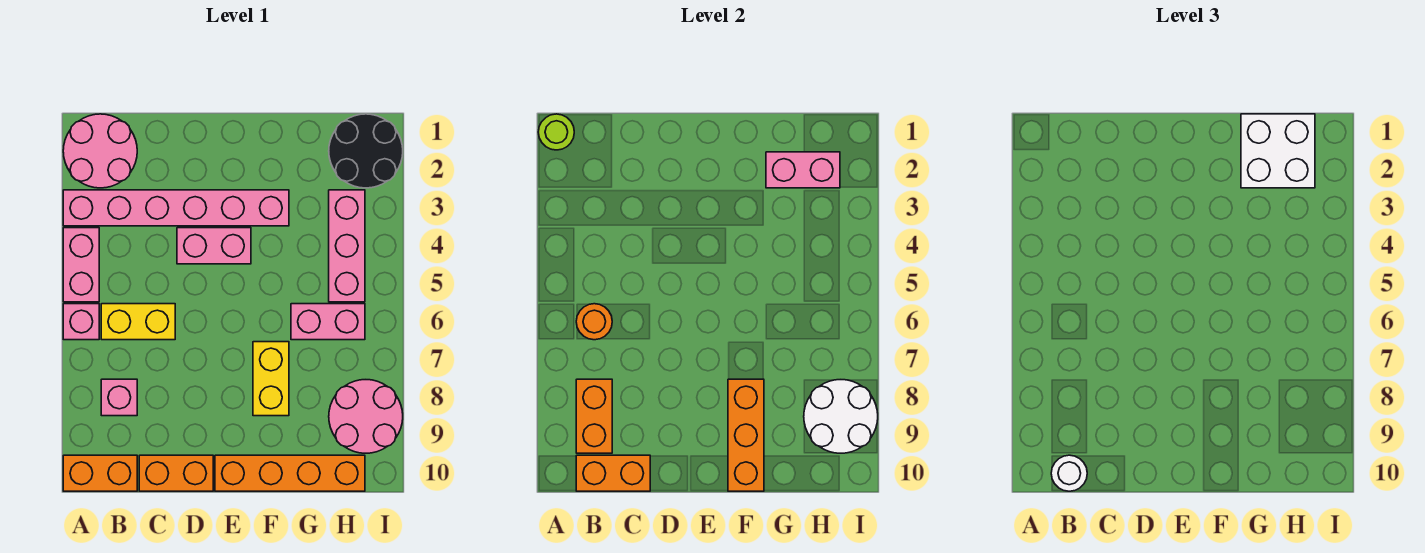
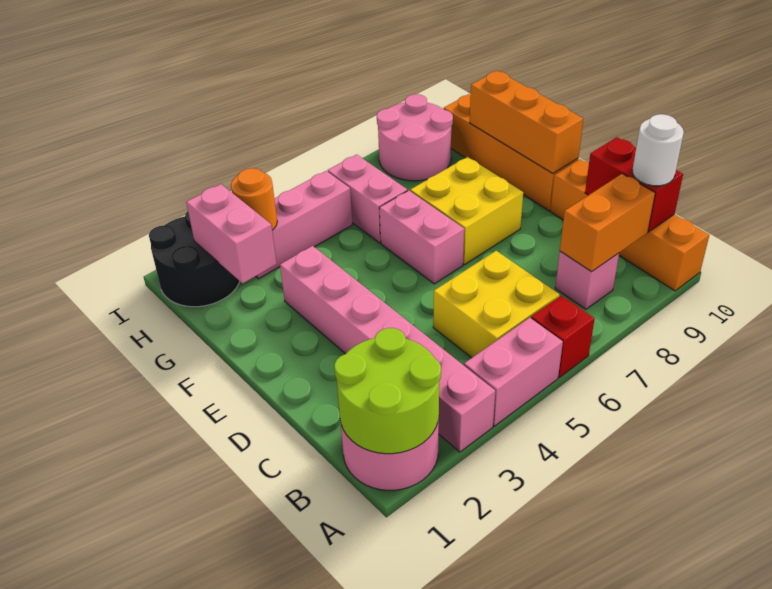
lime round brick A1 level 2 -> lime round brick A1:B2 level 2
pink brick A6 level 1 -> red brick A6 level 1
yellow brick B6:C6 level 1 -> yellow brick B5:C6 level 1
orange round brick B6 level 2 -> orange round brick H3 level 2
orange brick B10:C10 level 2 -> red brick B10:C10 level 2
pink brick D4:E4 level 1 -> pink brick E6:F6 level 1
yellow brick F7:F8 level 1 -> yellow brick E7:F8 level 1
orange brick F8:F10 level 2 -> orange brick E10:G10 level 2
white brick G1:H2 level 3 -> none
white round brick H8:I9 level 2 -> none

